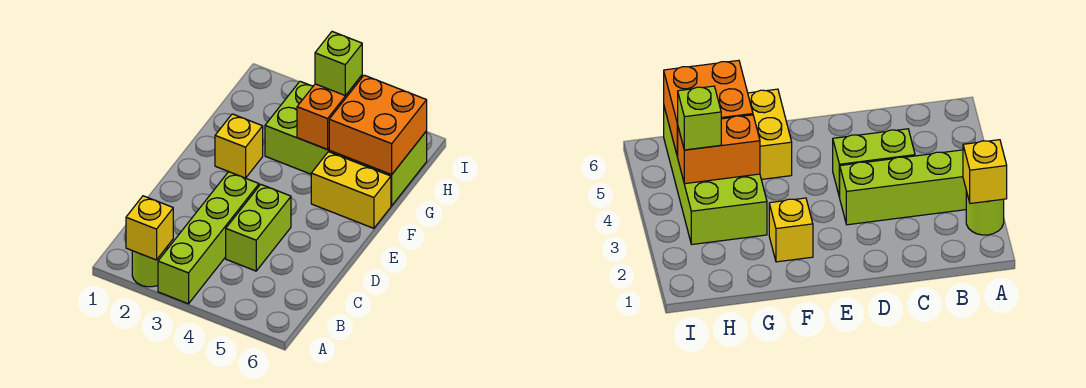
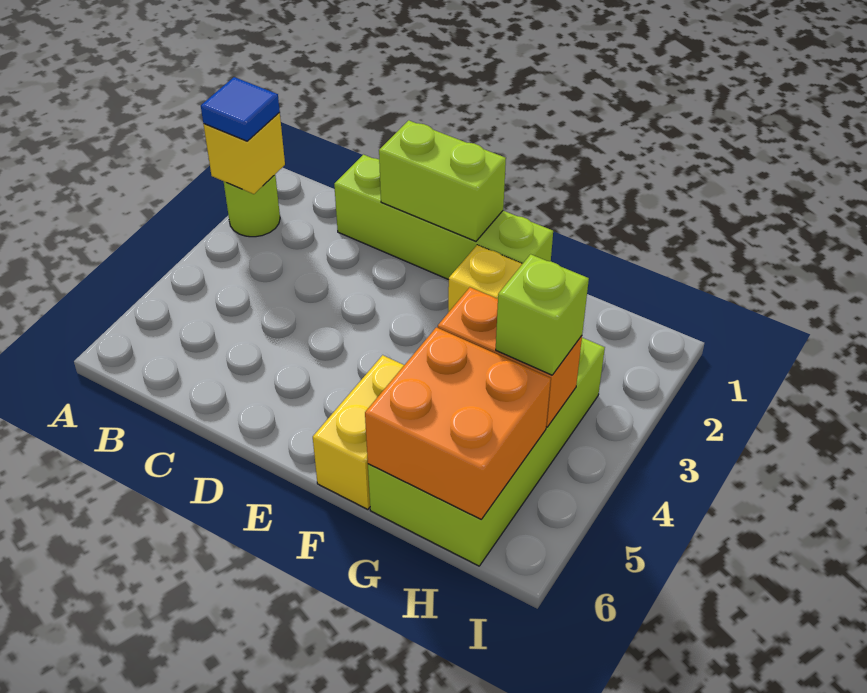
none -> blue tile A2 level 3
lime brick A3:D3 level 1 -> lime brick C1:F1 level 1
lime brick C4:D4 level 1 -> lime brick D1:E1 level 2

